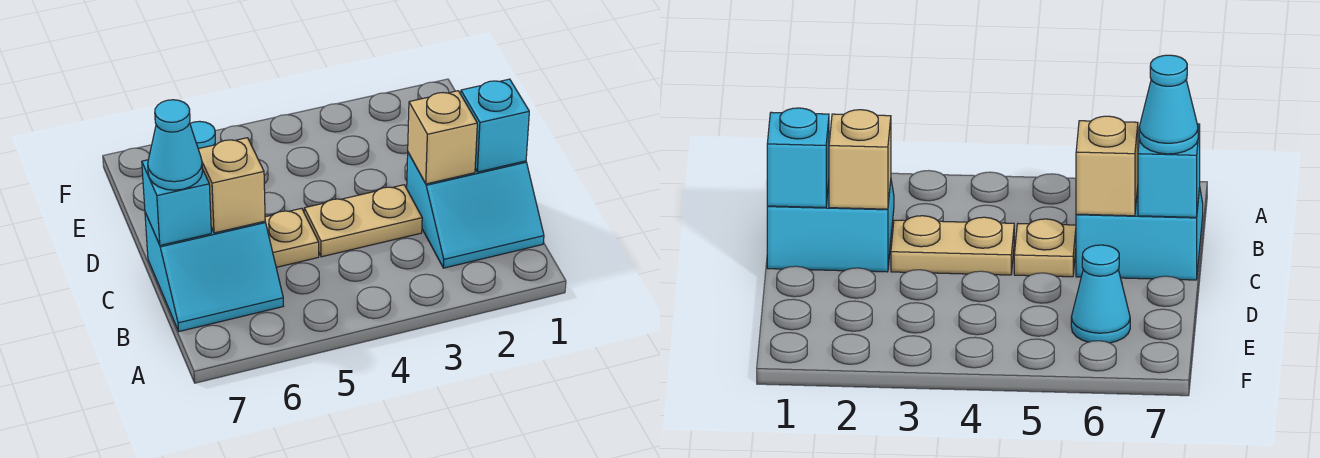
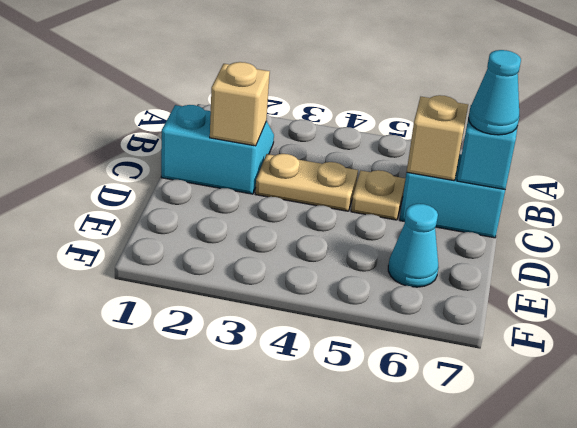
cyan brick C1 level 2 -> none

